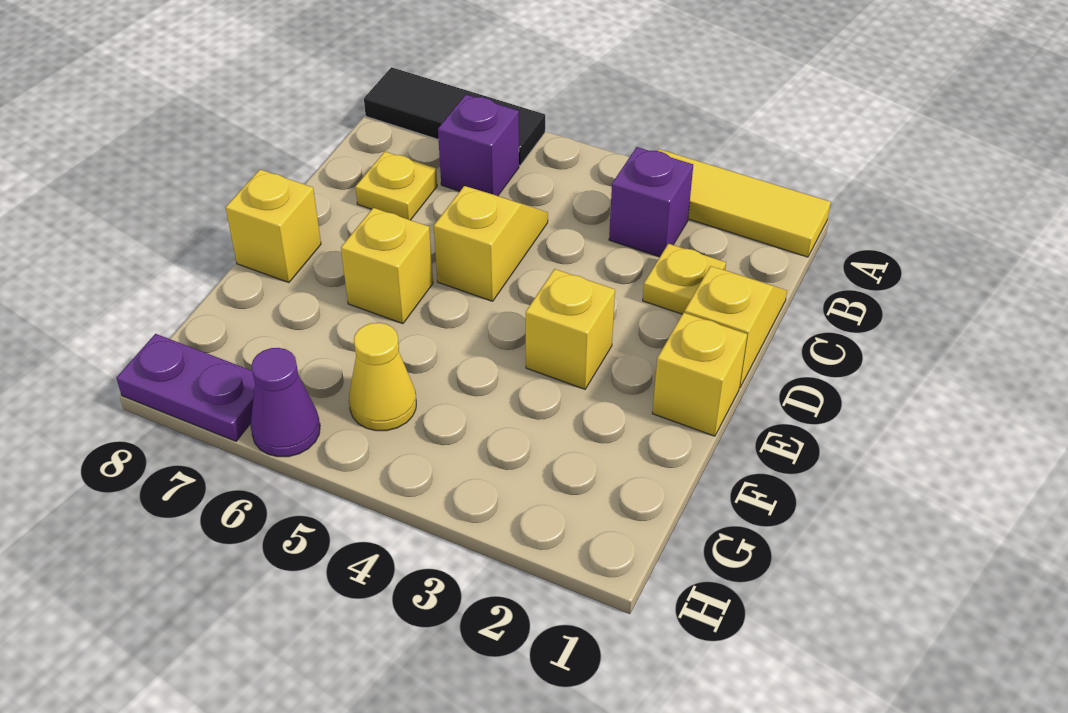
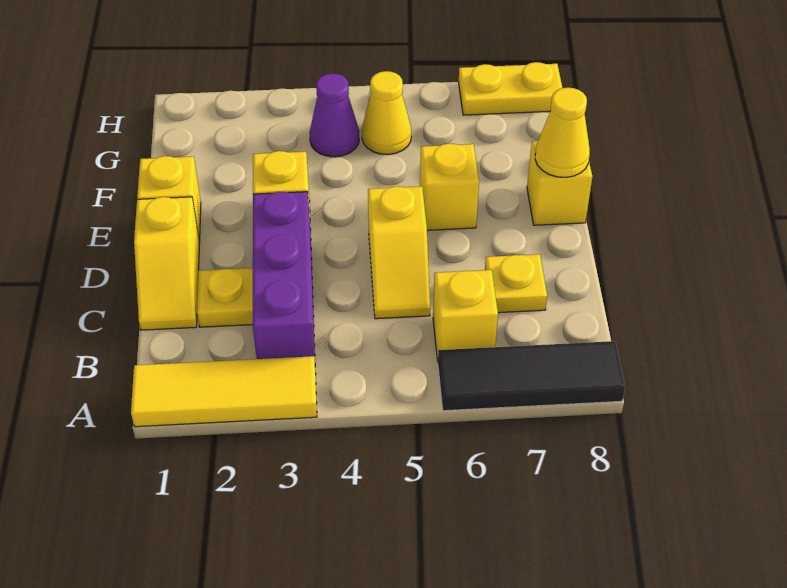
purple brick B3 level 1 -> purple brick B3:D3 level 1
purple brick B6 level 1 -> yellow brick B6 level 1
none -> yellow cone E8 level 2
purple cone H6 level 1 -> purple cone G4 level 1
purple plate H7:H8 level 1 -> yellow plate H7:H8 level 1

